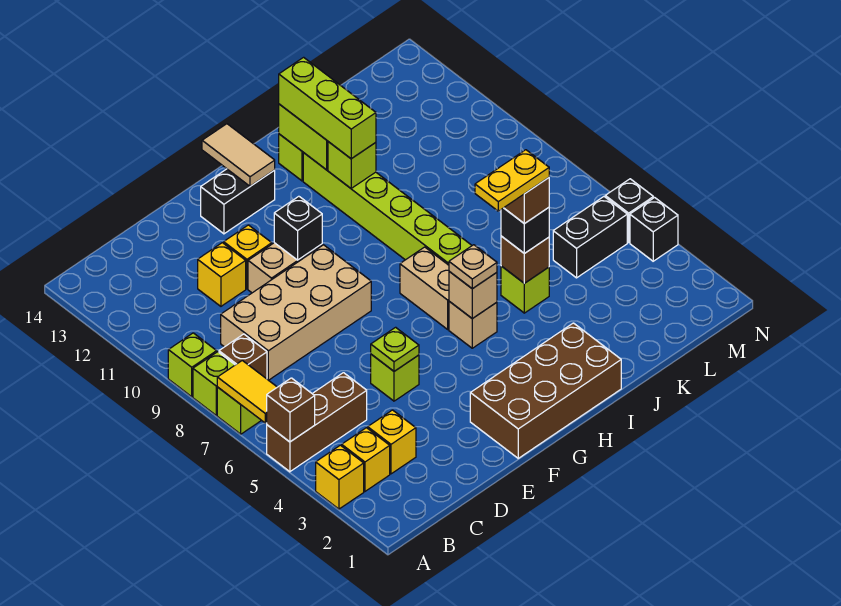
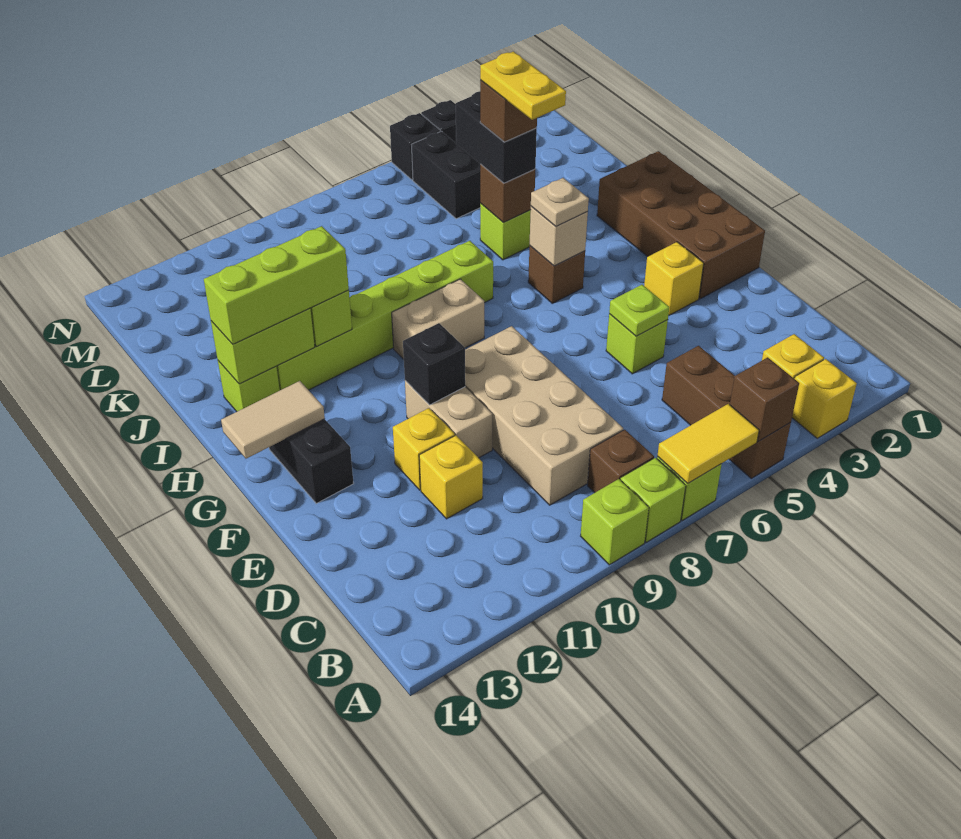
yellow brick C3 level 1 -> yellow brick F3 level 1
tan brick H5 level 1 -> brown brick H5 level 1
tan brick H6:H7 level 1 -> tan brick H8:H9 level 1
black brick J5 level 3 -> black brick J5:K5 level 3

